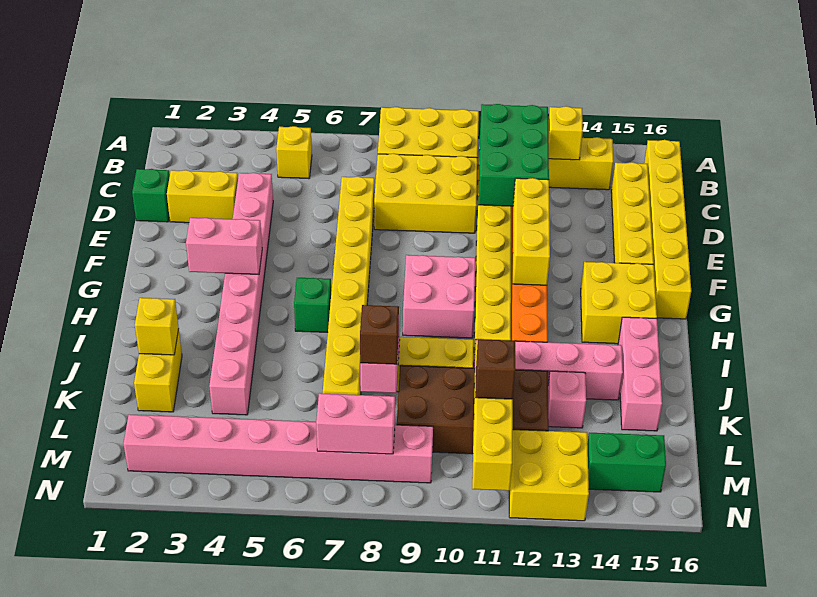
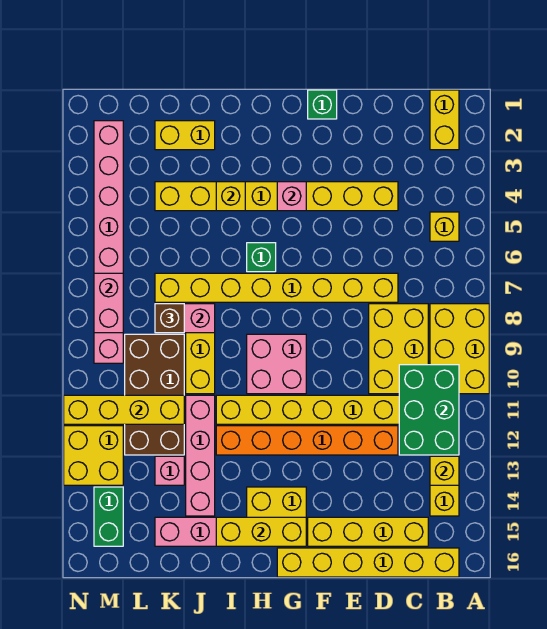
green brick B11:D12 level 2 -> green brick B10:C12 level 2
green brick D1 level 1 -> green brick F1 level 1
yellow brick D2:D3 level 1 -> yellow brick B1:B2 level 1
pink brick D4:K4 level 1 -> yellow brick D4:K4 level 1
yellow brick E12:G12 level 2 -> yellow brick G15:I15 level 2
pink brick G3:G4 level 2 -> pink brick G4 level 2
yellow brick J2 level 2 -> yellow brick I4 level 2
brown brick L11 level 3 -> none

